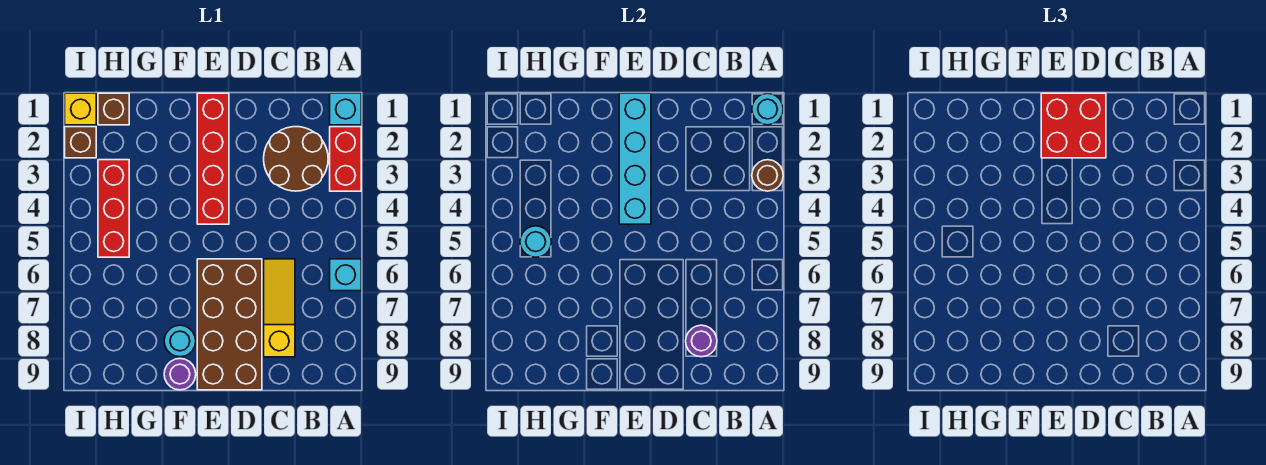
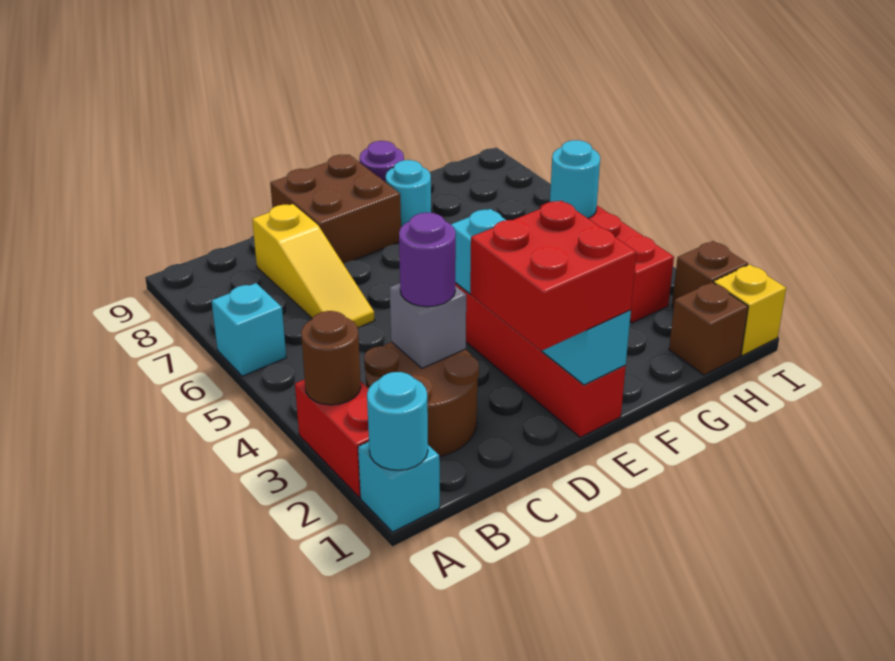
none -> grey brick C3 level 2
purple round brick C8 level 2 -> purple round brick C3 level 3
brown brick D6:E9 level 1 -> brown brick D8:E9 level 1

